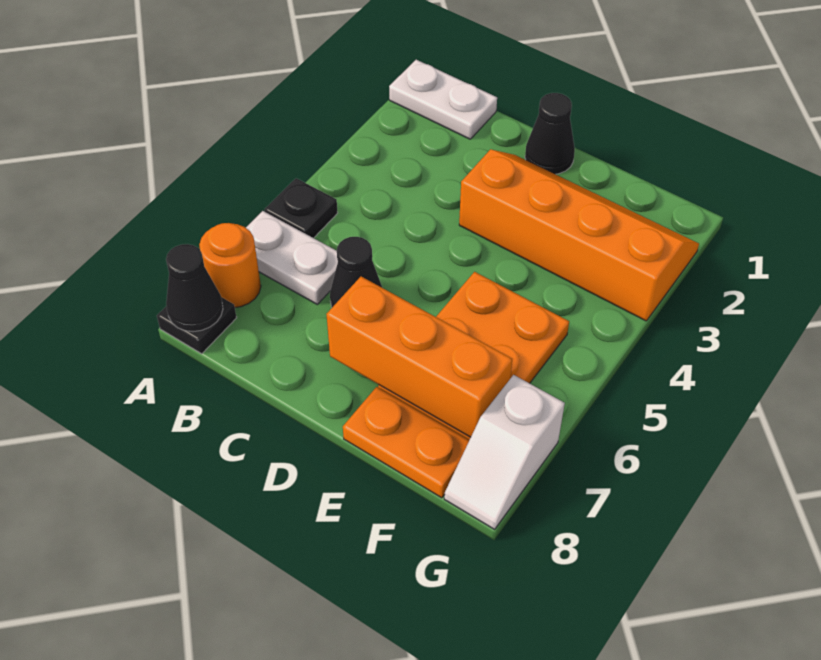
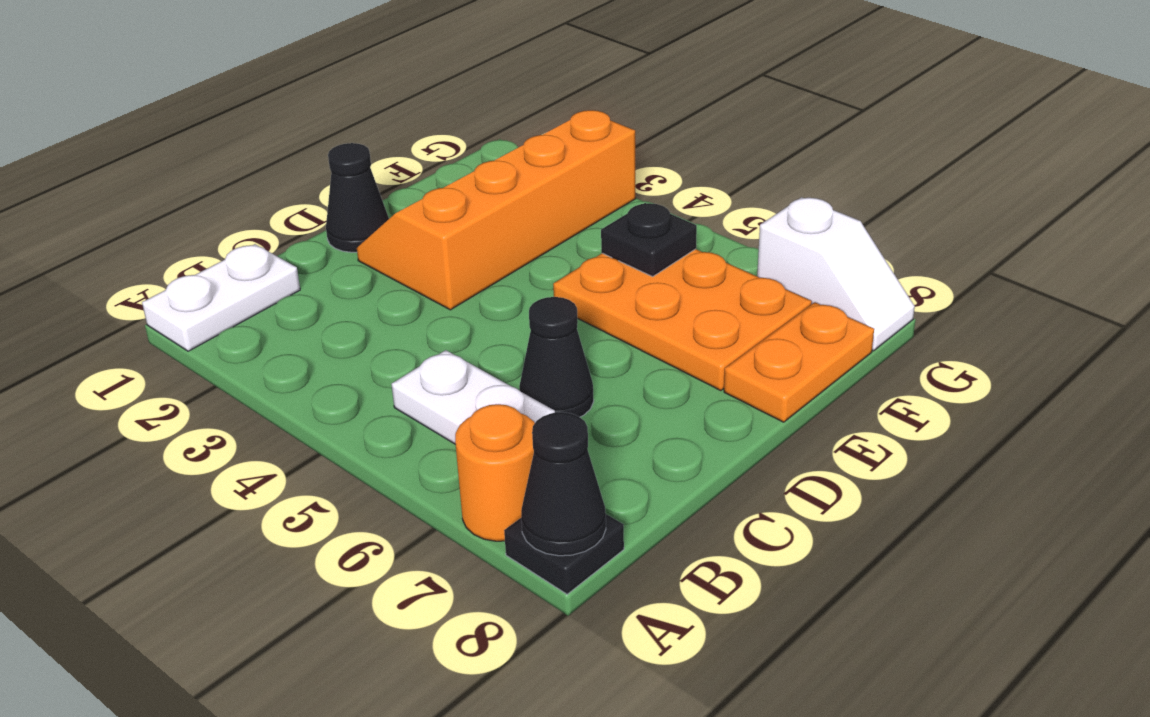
black plate A5 level 1 -> black plate F5 level 2
white plate A6:B6 level 1 -> white plate B5:B6 level 1
orange brick D7:F7 level 2 -> none

